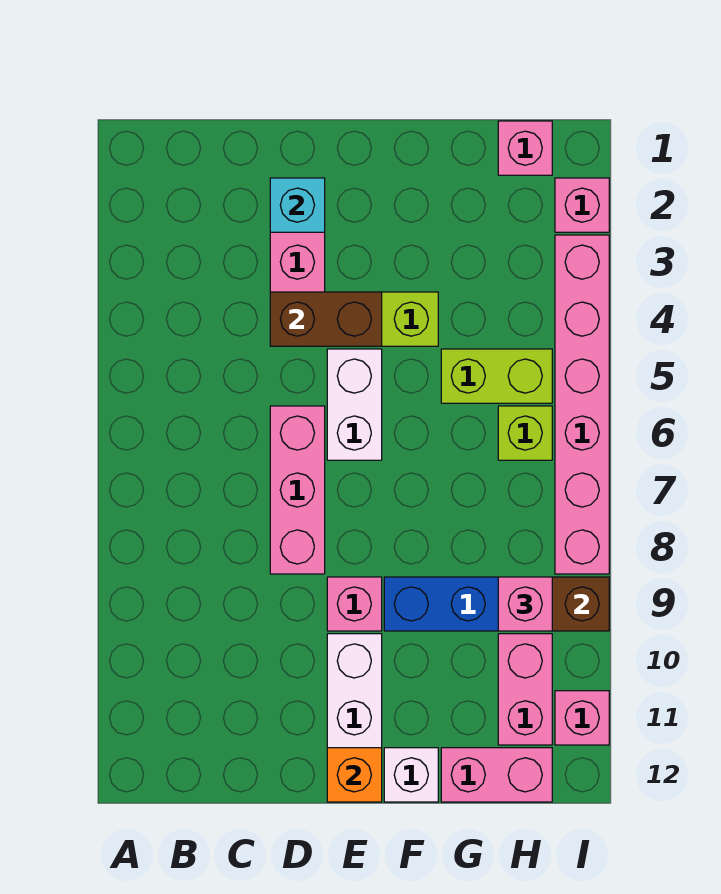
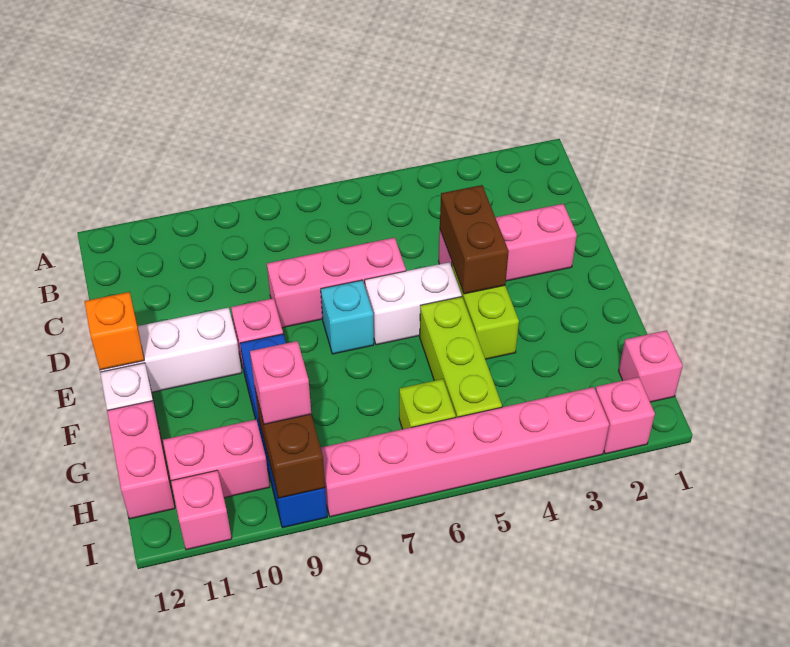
cyan brick D2 level 2 -> cyan brick E7 level 1
lime brick G5:H5 level 1 -> lime brick F5:H5 level 1

